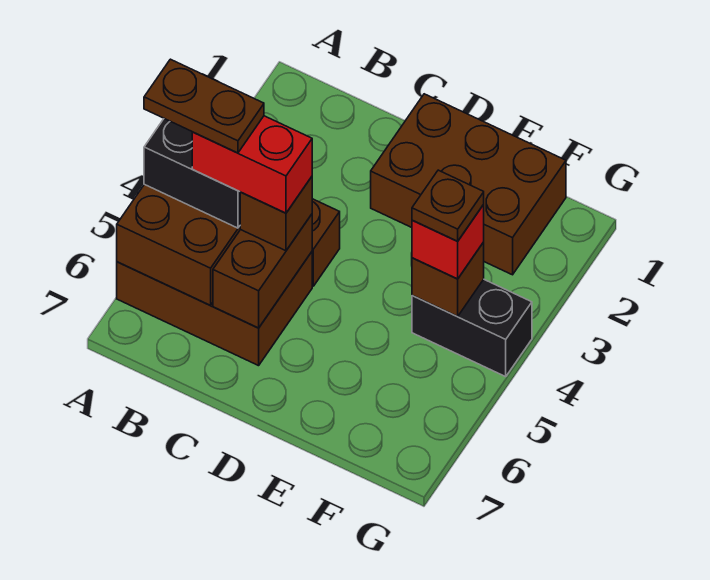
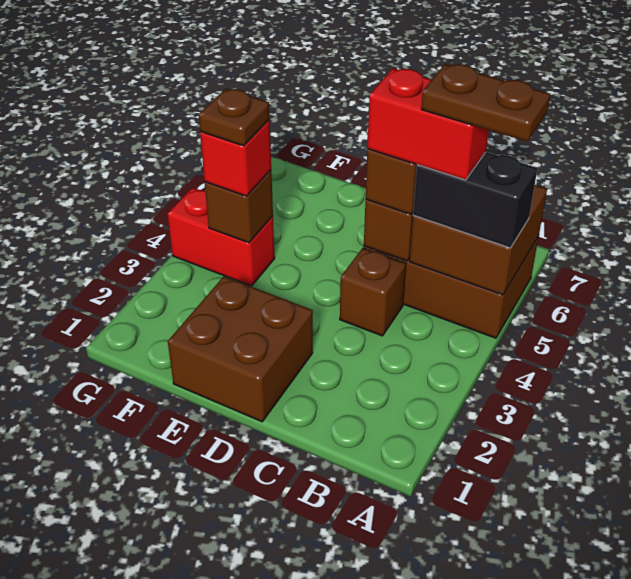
brown brick D1:F2 level 1 -> brown brick D1:E2 level 1
black brick F4:G4 level 1 -> red brick F4:G4 level 1

